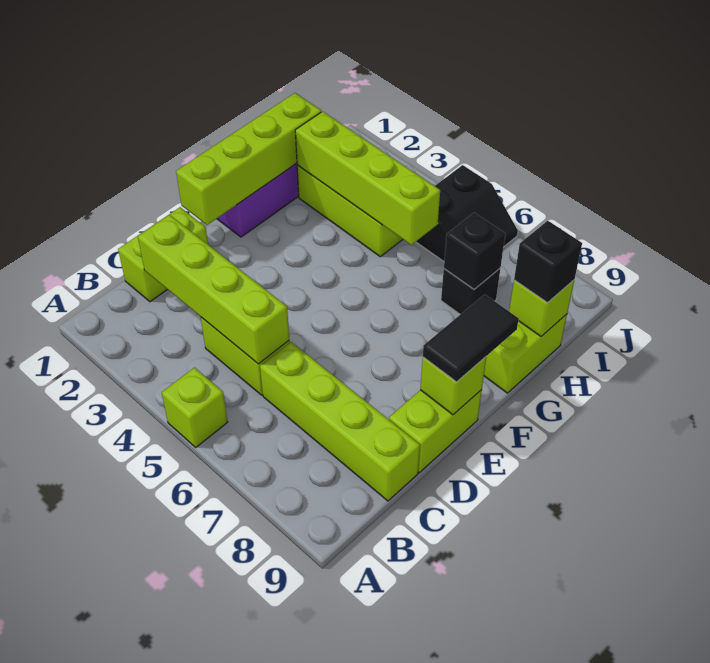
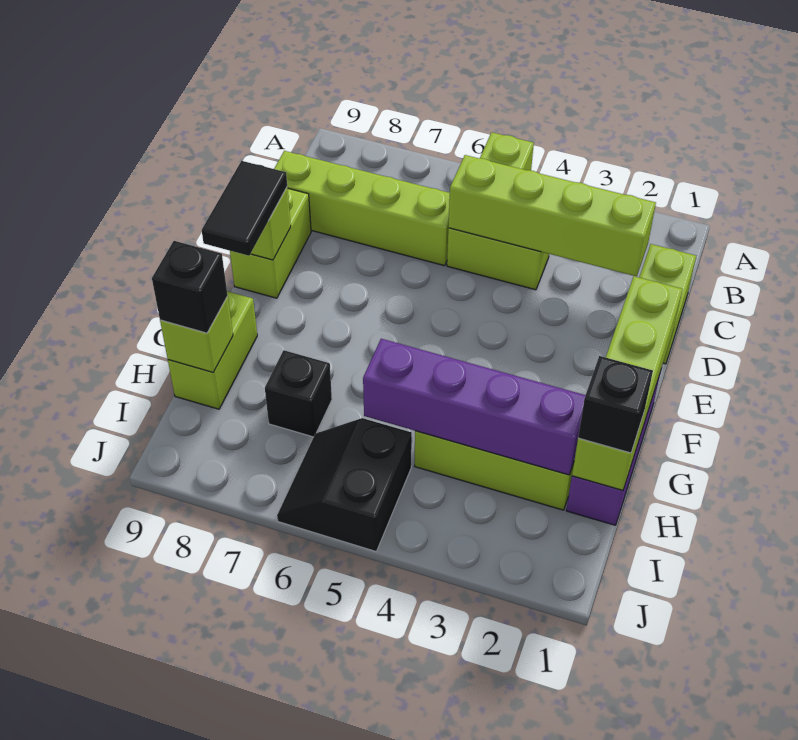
lime brick H2:H5 level 2 -> purple brick H2:H5 level 2
black brick H7 level 2 -> black brick H1 level 3

